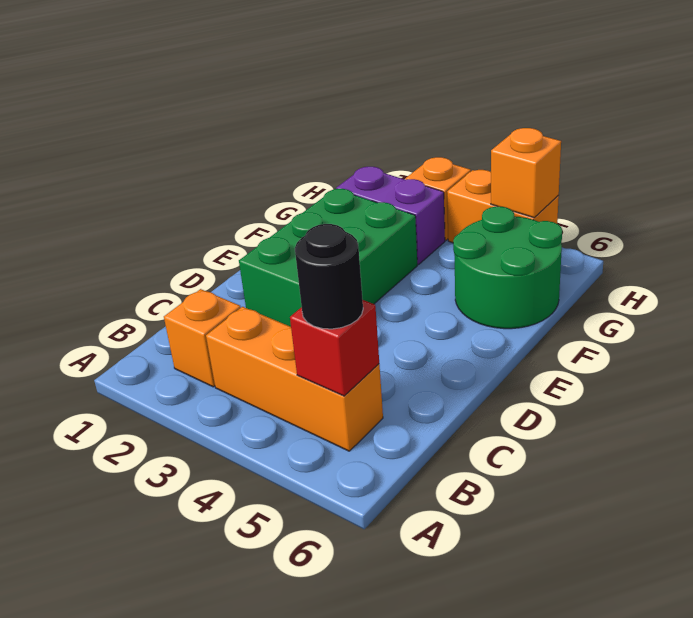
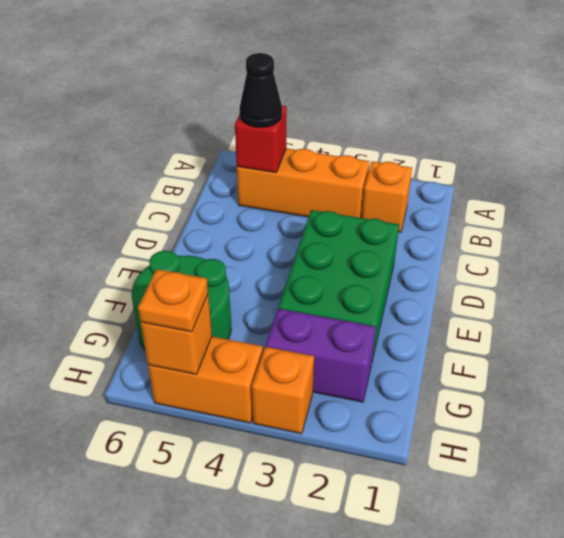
black round brick B5 level 3 -> black cone B5 level 3
none -> orange plate H5 level 3

